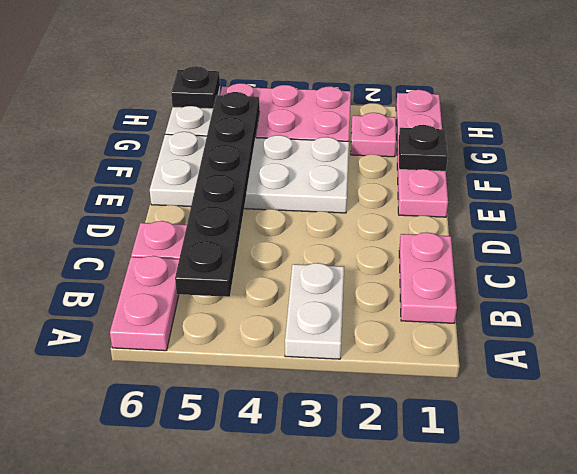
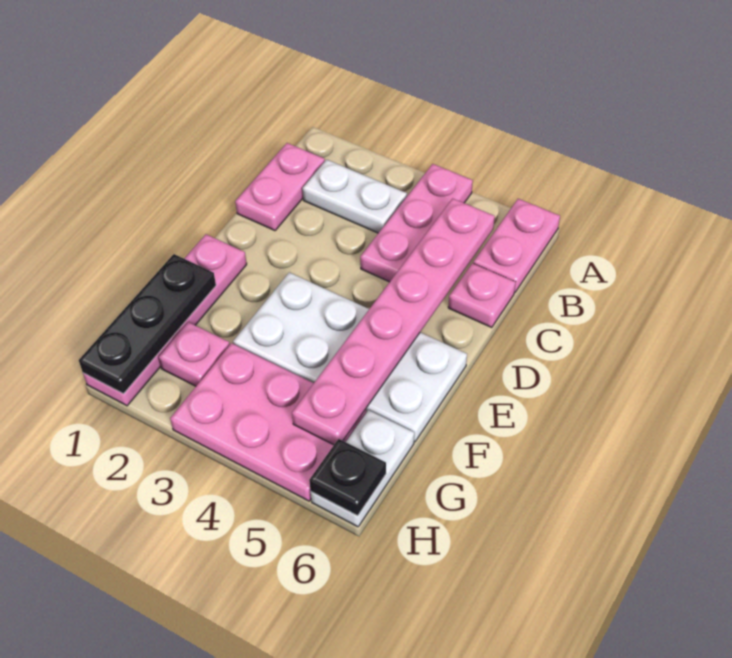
white plate A3:B3 level 1 -> white plate B2:B3 level 1
none -> pink plate A4:C4 level 1
black plate B5:G5 level 2 -> pink plate B5:G5 level 2
black plate F1 level 2 -> black plate F1:H1 level 2

